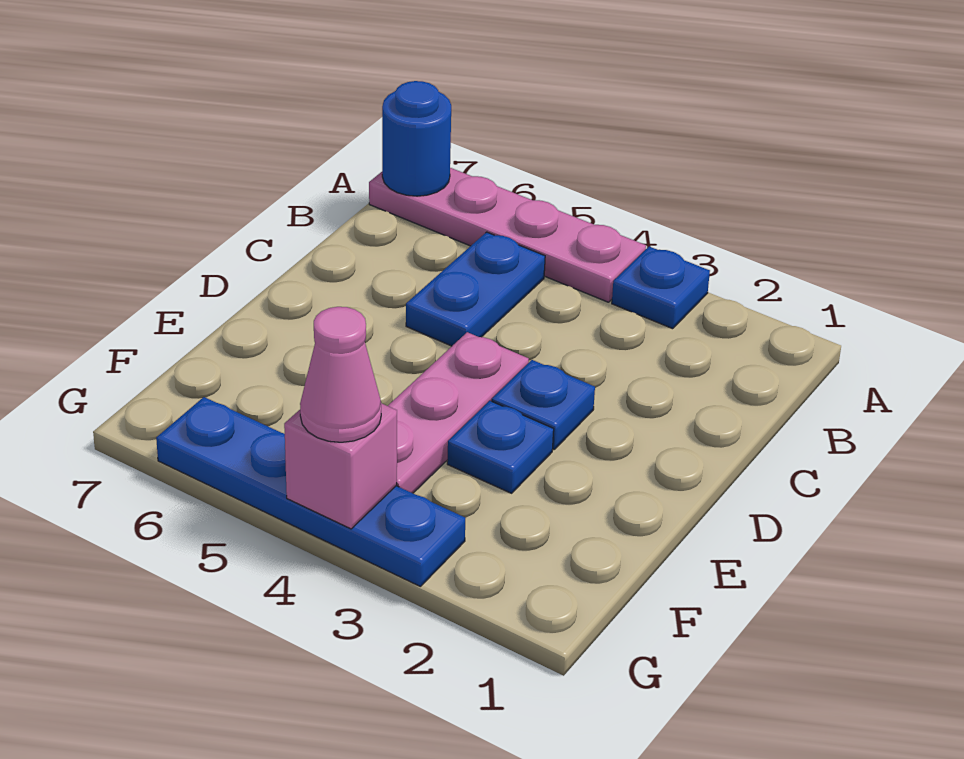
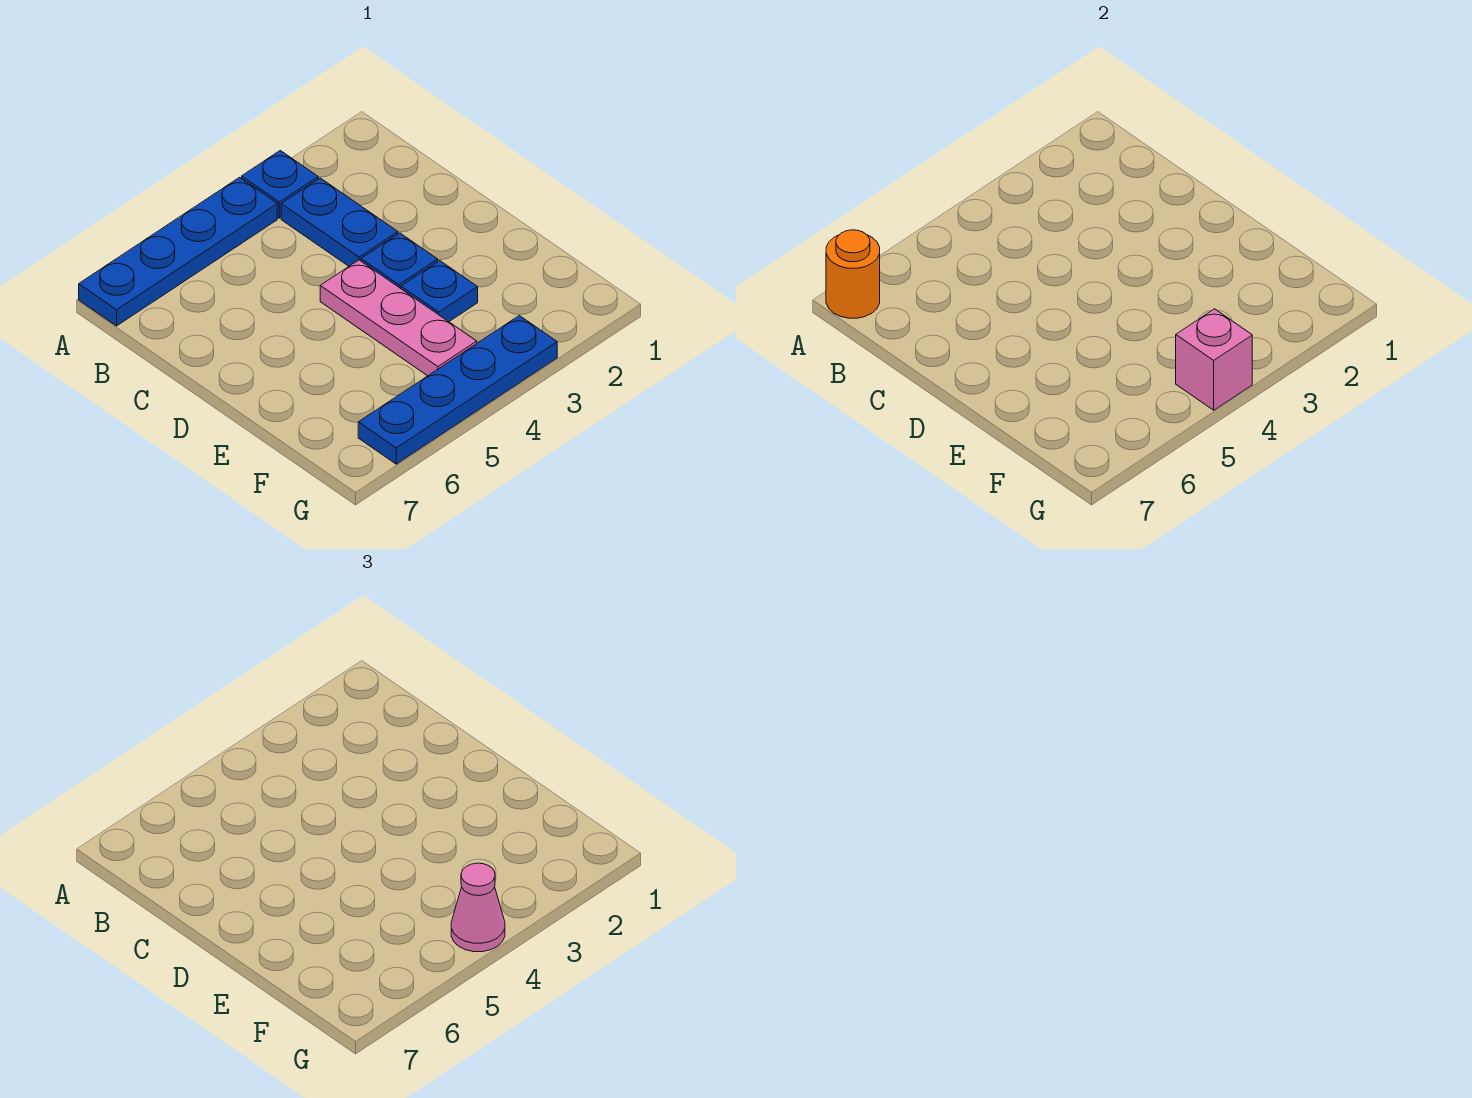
pink plate A4:A7 level 1 -> blue plate A4:A7 level 1
blue round brick A7 level 2 -> orange round brick A7 level 2
blue plate B5:C5 level 1 -> blue plate B3:C3 level 1

